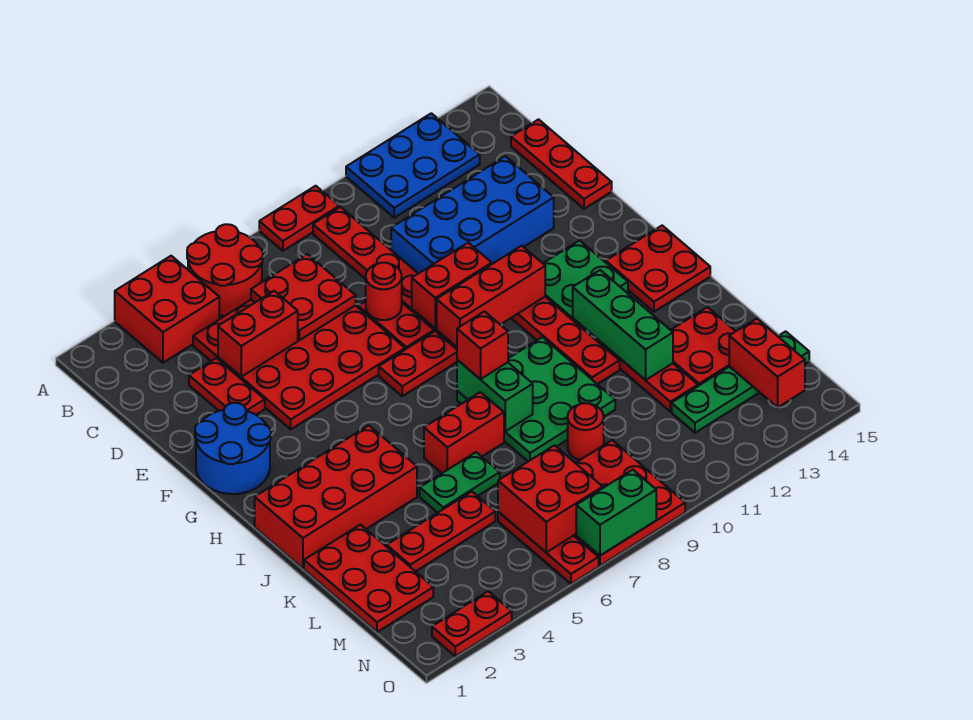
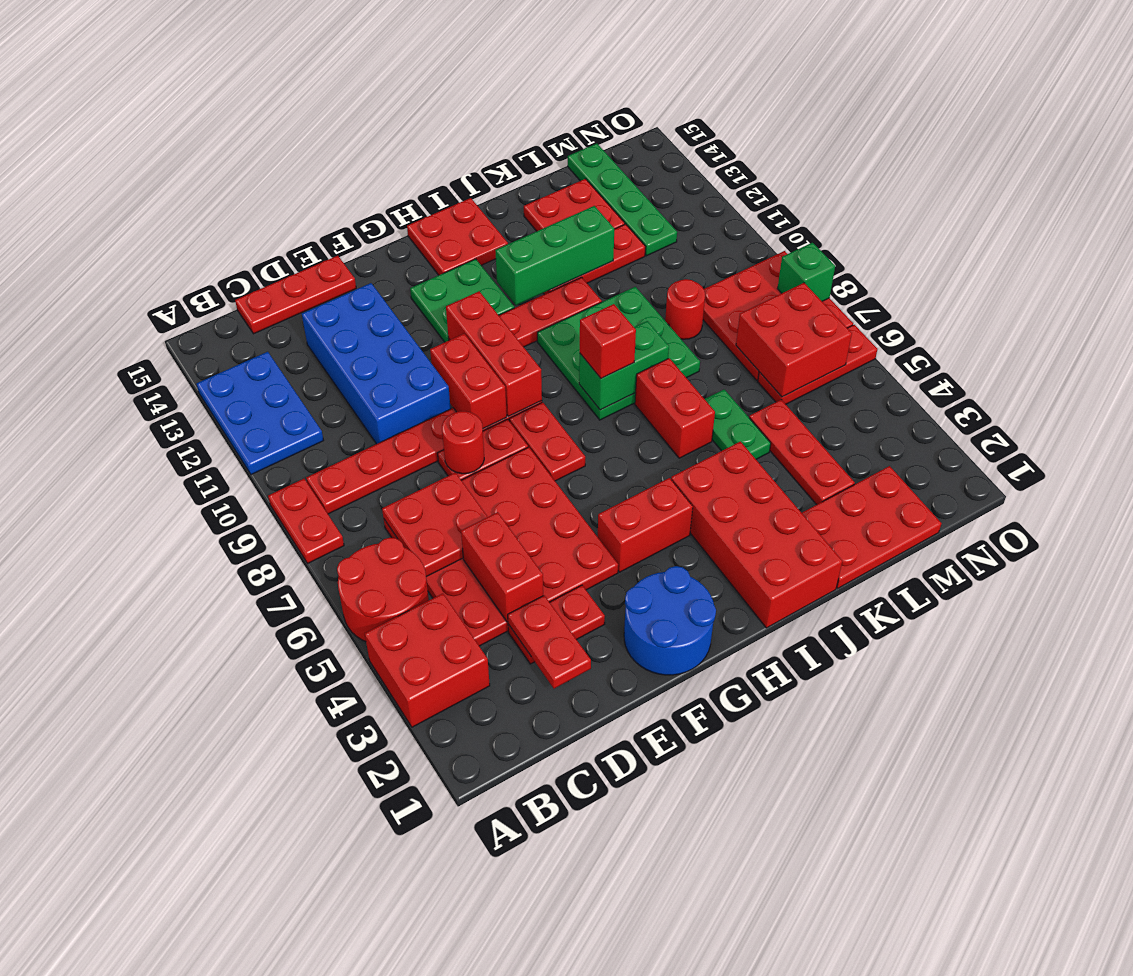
red brick M14:N14 level 2 -> red brick G4:H4 level 1
red plate O2:O3 level 1 -> red plate D2:D3 level 2
green brick O7:O8 level 2 -> green brick O8 level 2

